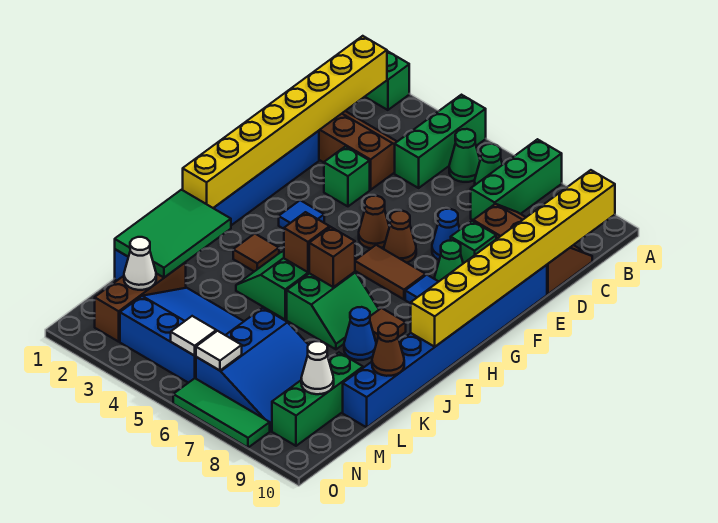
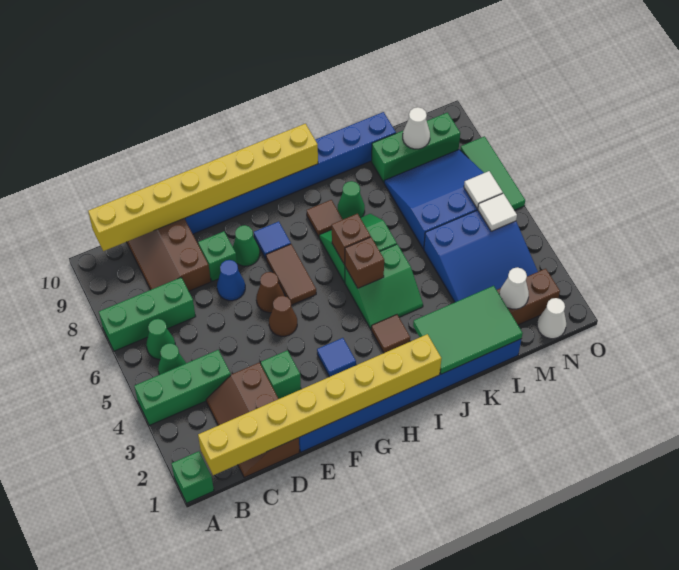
blue cone J8 level 1 -> green cone J8 level 1
brown cone K10 level 2 -> none
blue slope L3:N5 level 1 top N -> blue slope L3:N5 level 1 top 5
none -> white cone N1 level 1

